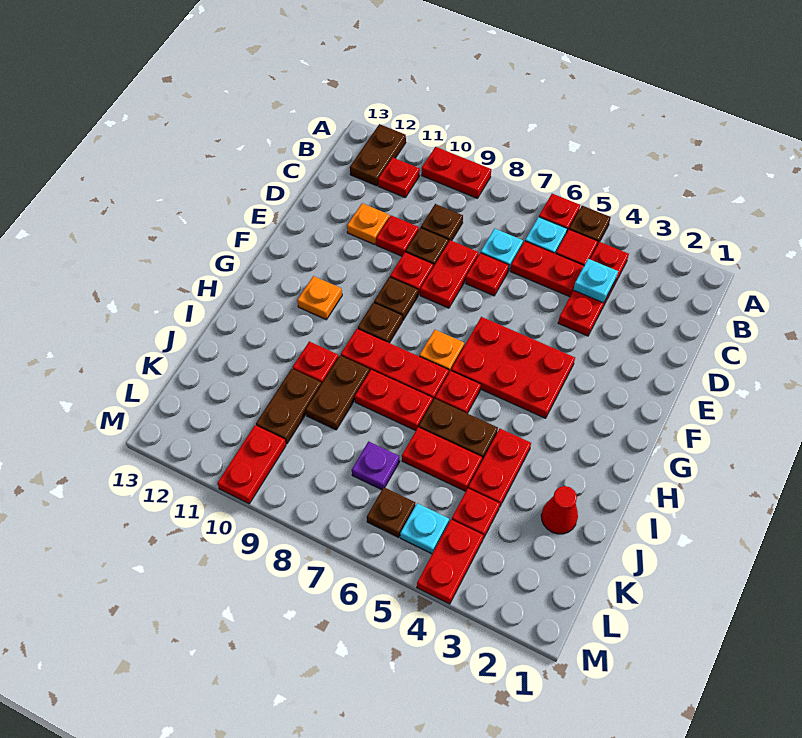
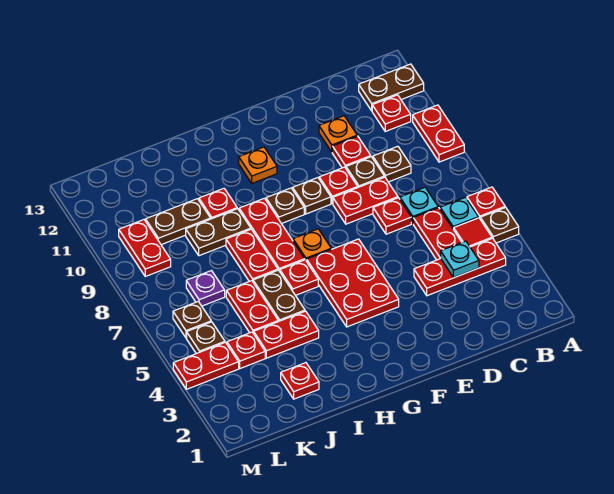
red cone J2 level 1 -> red plate J2 level 1
cyan plate L5 level 1 -> brown plate L5 level 1
red plate L10:M10 level 1 -> red plate L9:L10 level 1

